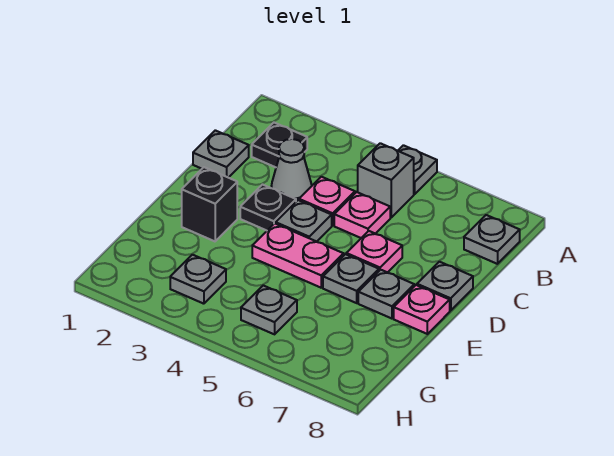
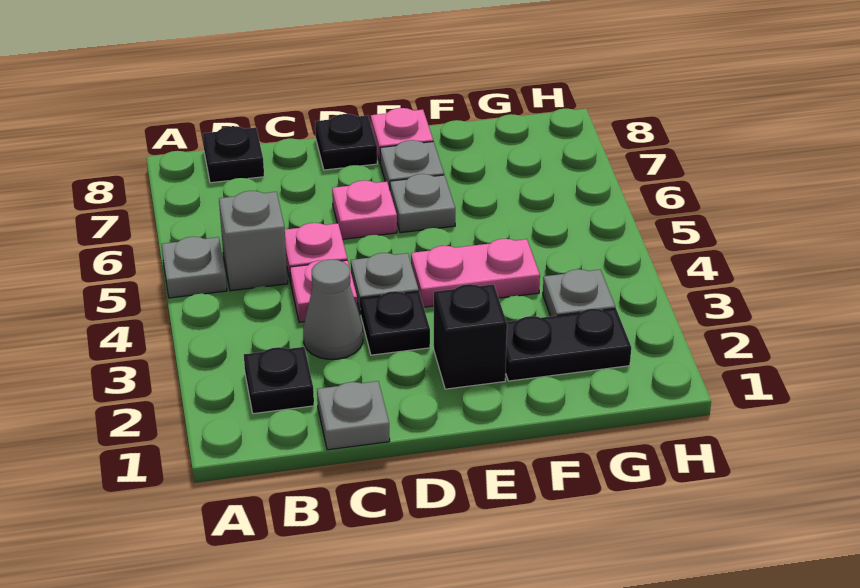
grey plate B8 level 1 -> black plate B8 level 1
grey plate D8 level 1 -> black plate D8 level 1
pink plate E4:E5 level 1 -> pink plate E4:F4 level 1
none -> black plate F2:G2 level 1
grey plate G5 level 1 -> none

